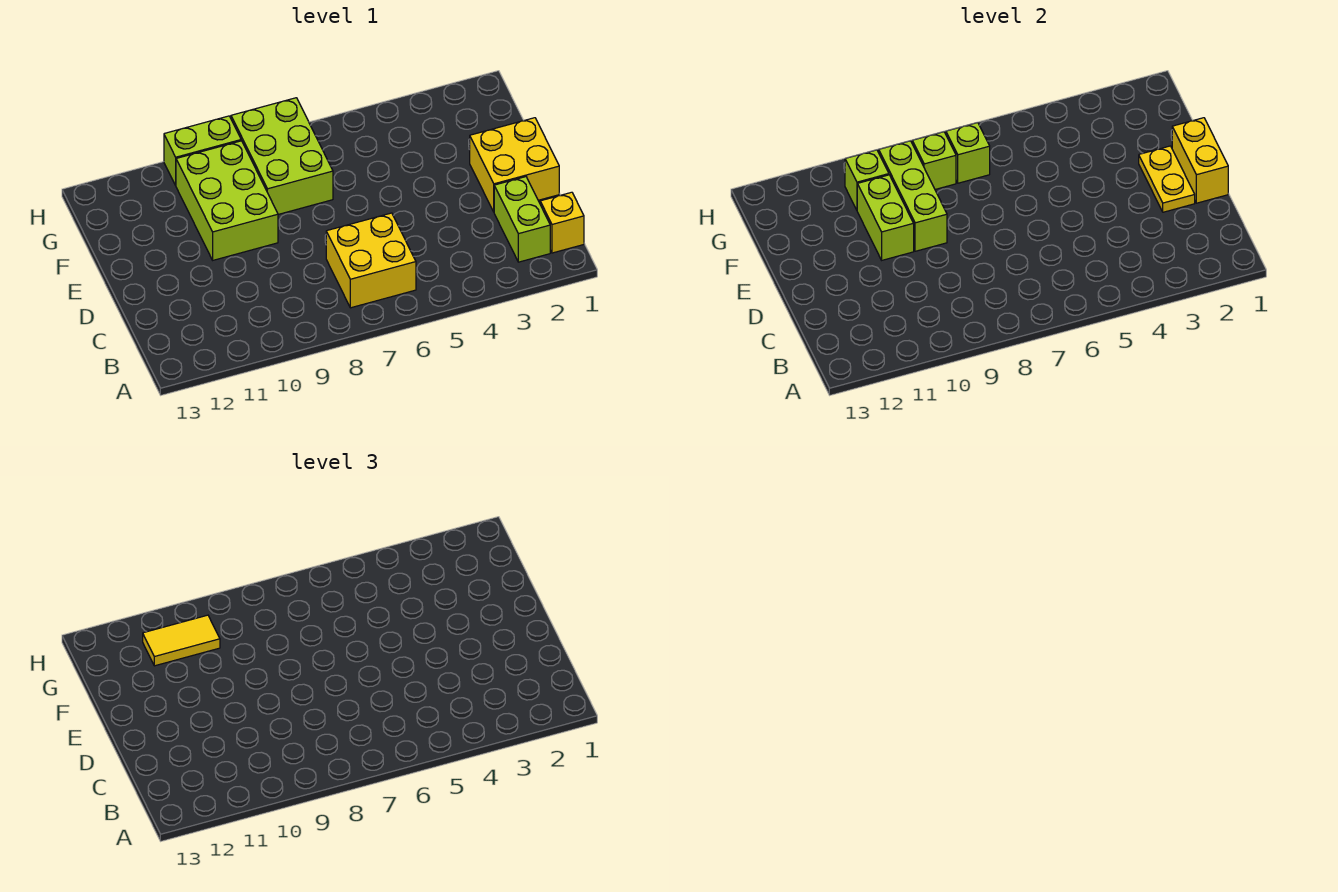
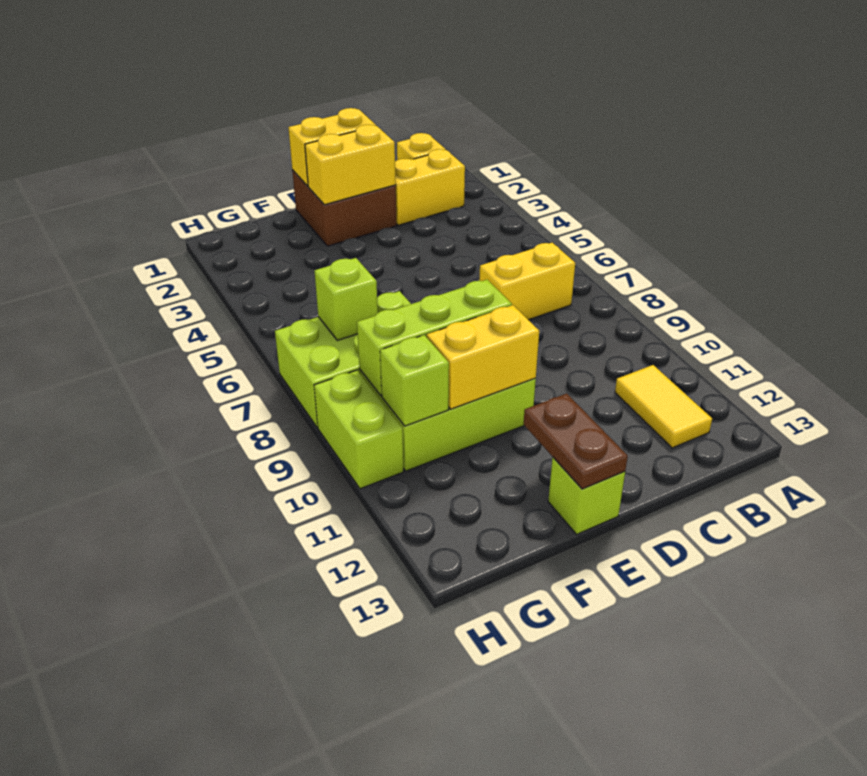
lime brick B2:C2 level 1 -> yellow brick B2:C2 level 1
yellow brick B6:C7 level 1 -> yellow brick B7:C7 level 1
yellow brick D1:E2 level 1 -> brown brick D1:E2 level 1
yellow plate D2:E2 level 2 -> yellow brick D2:E2 level 2
lime brick E10:F10 level 2 -> yellow brick E10:F10 level 2
none -> brown plate E12:E13 level 2
lime brick G8 level 2 -> lime brick E13 level 1
yellow tile G10:G11 level 3 -> yellow tile B11:B12 level 1

